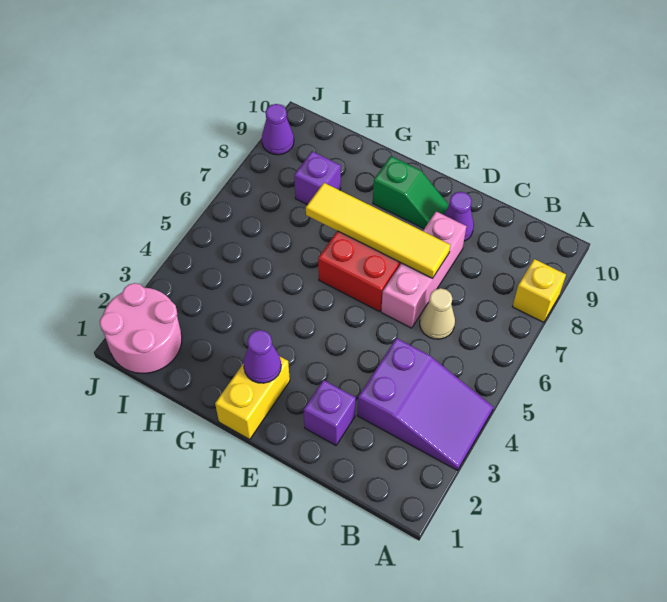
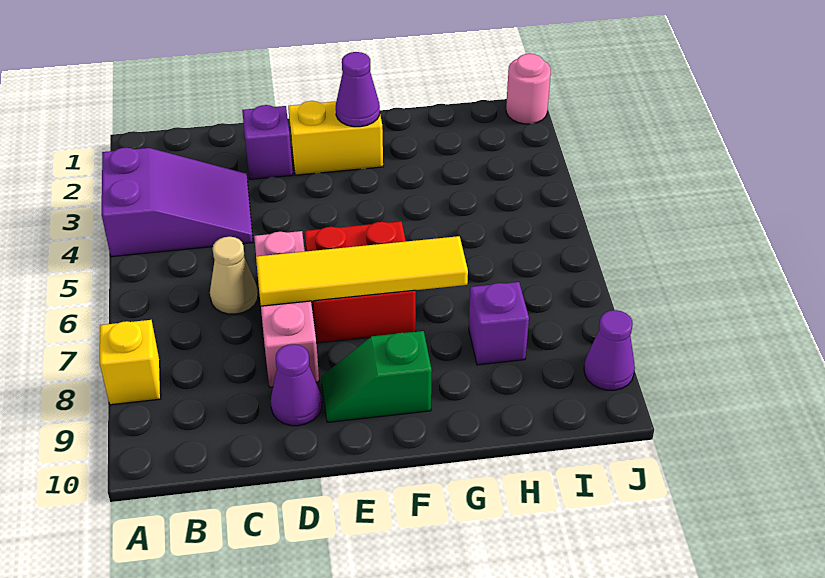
purple slope A3:C4 level 1 top C -> purple slope A3:C4 level 1 top A
yellow brick F1:F2 level 1 -> yellow brick E2:F2 level 1
pink round brick I1:J2 level 1 -> pink round brick J1 level 1

